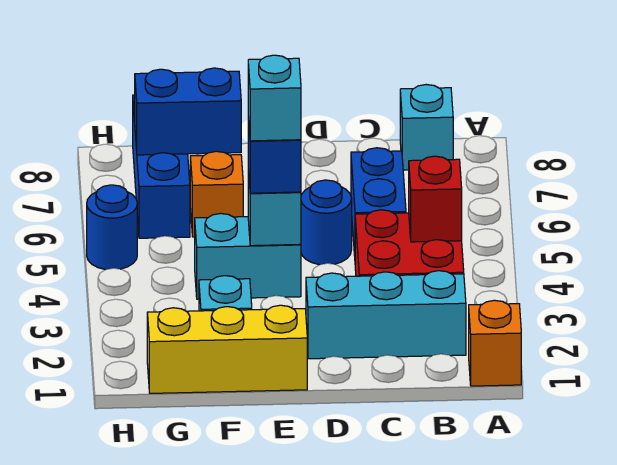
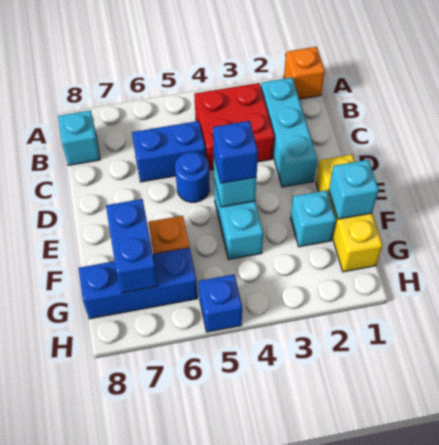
red brick B4 level 2 -> none
cyan brick E4 level 4 -> cyan brick F1 level 2
blue round brick H5 level 1 -> blue brick H5 level 1

